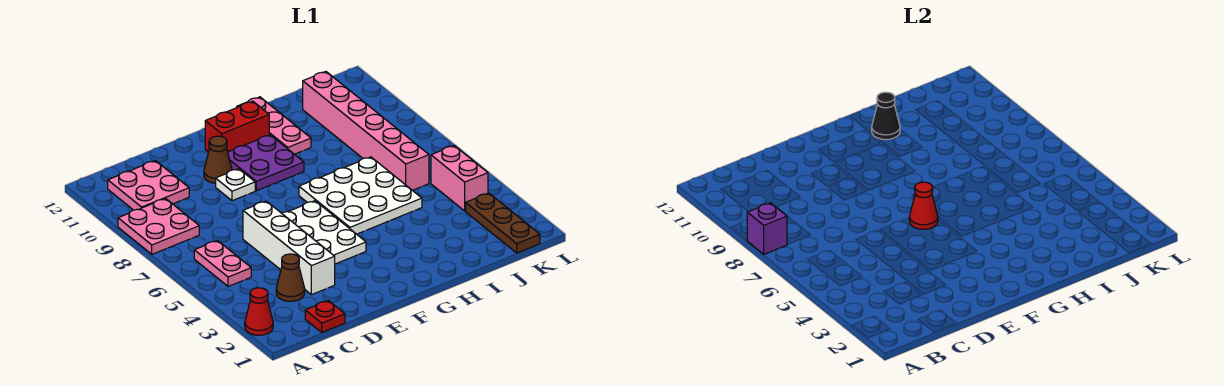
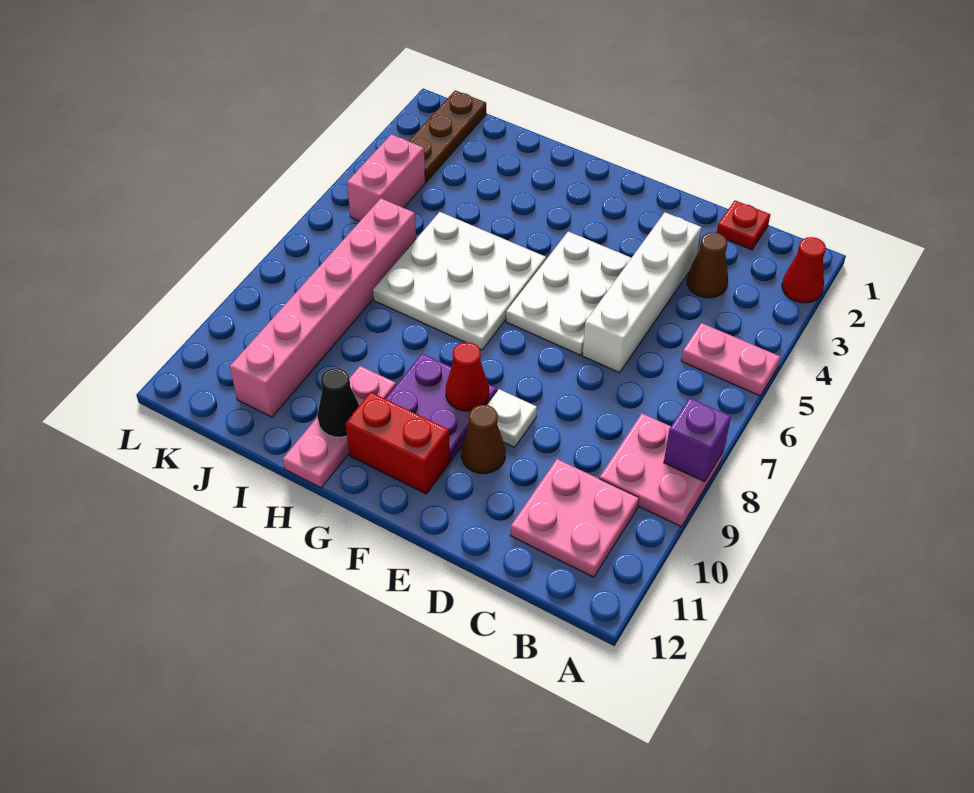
pink plate B5:B6 level 1 -> pink plate A5:B5 level 1
red cone F6 level 2 -> red cone F9 level 2

